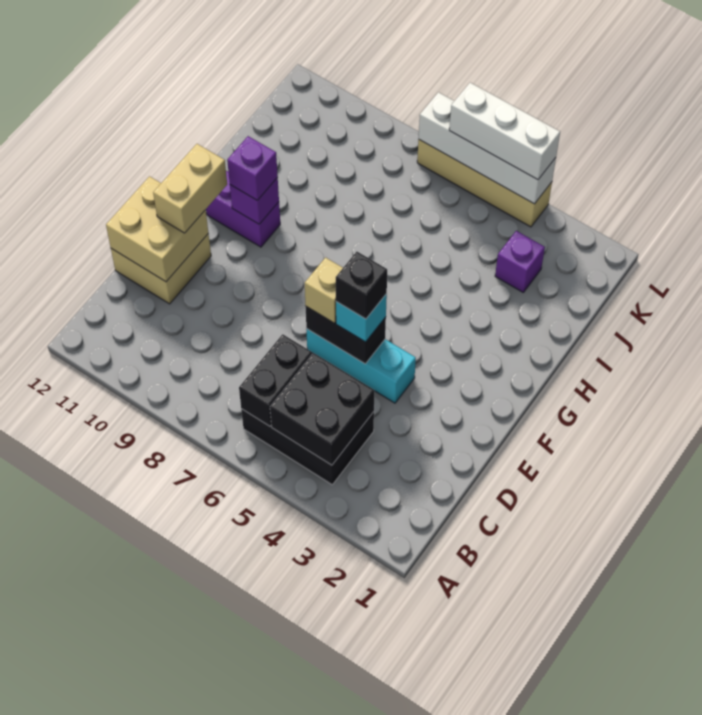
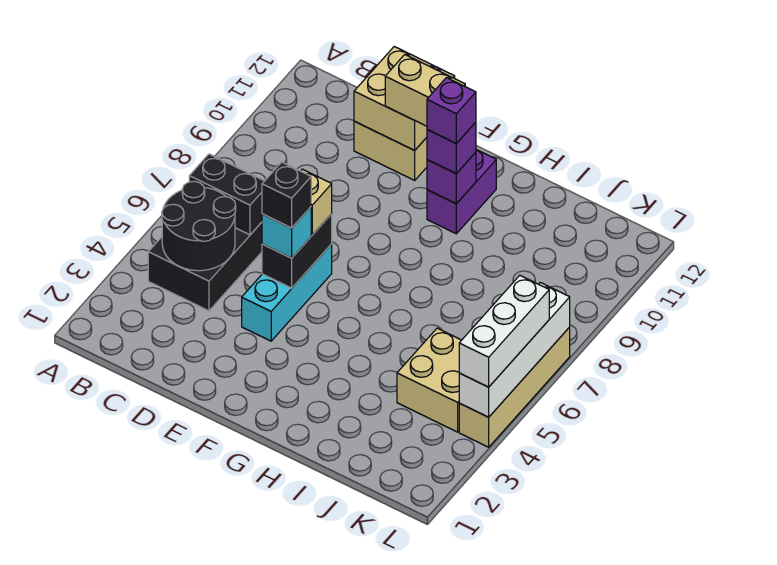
black brick B4:C5 level 2 -> black round brick B4:C5 level 2
purple brick J3 level 1 -> purple brick G10 level 4
none -> tan brick J4:K5 level 1

